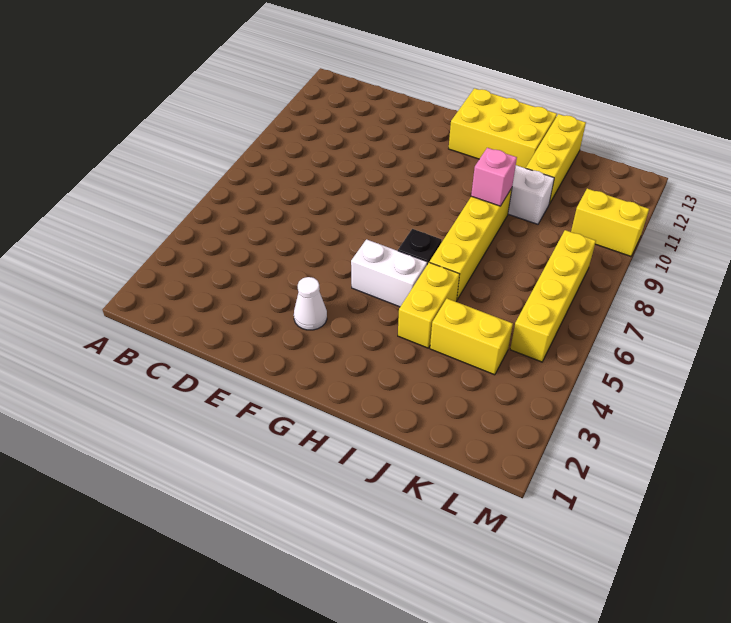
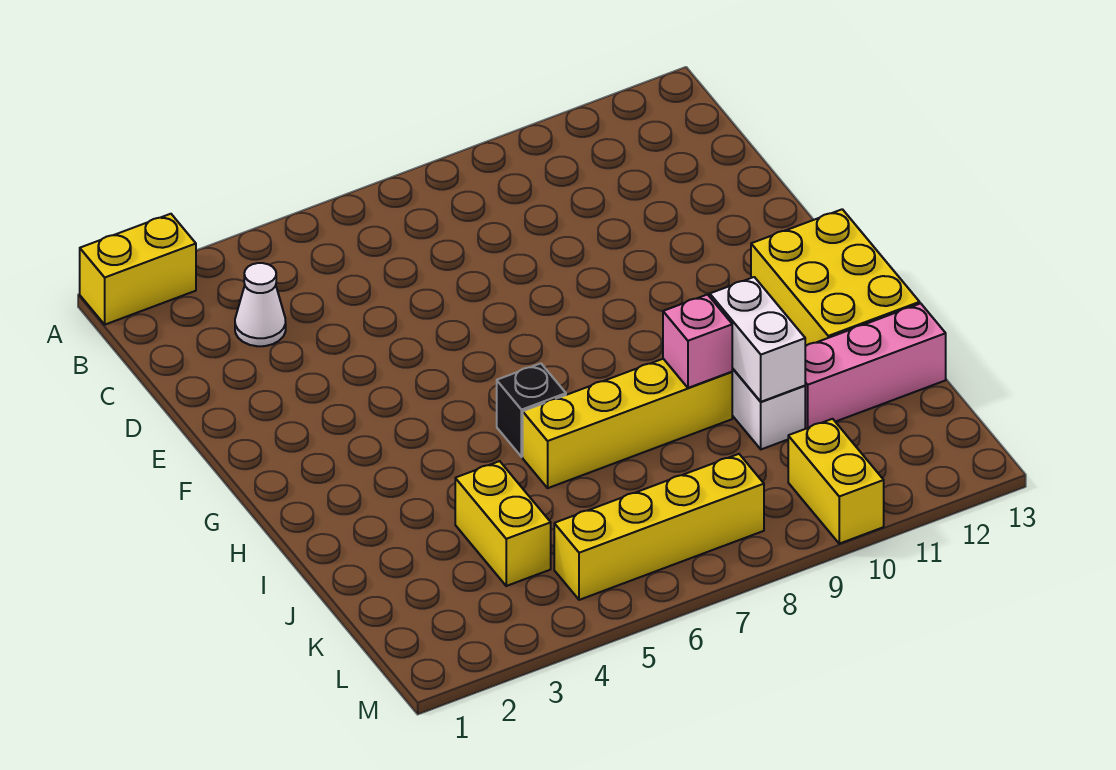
white cone F3 level 1 -> white cone C3 level 1
white brick G5:H5 level 1 -> white brick I10:J10 level 2
yellow brick I4:I5 level 1 -> yellow brick A1:A2 level 1
yellow brick J11:J13 level 1 -> pink brick J11:J13 level 1

